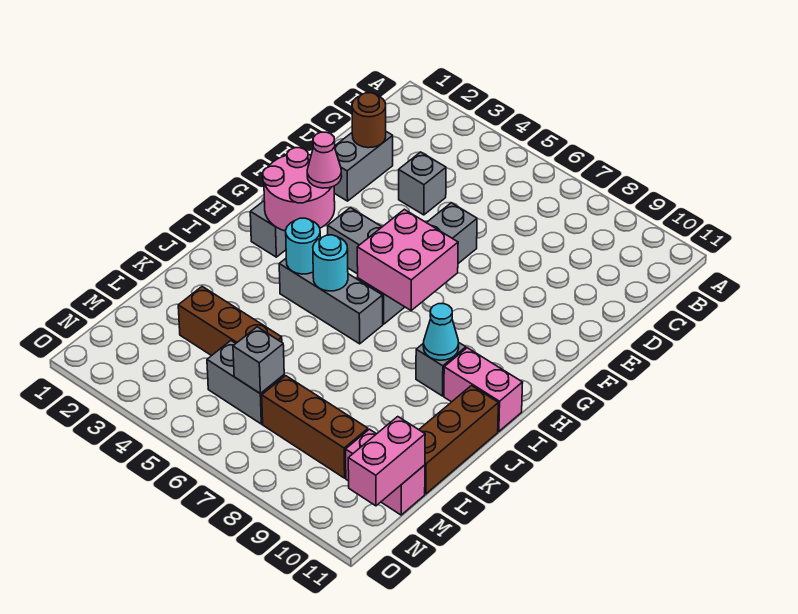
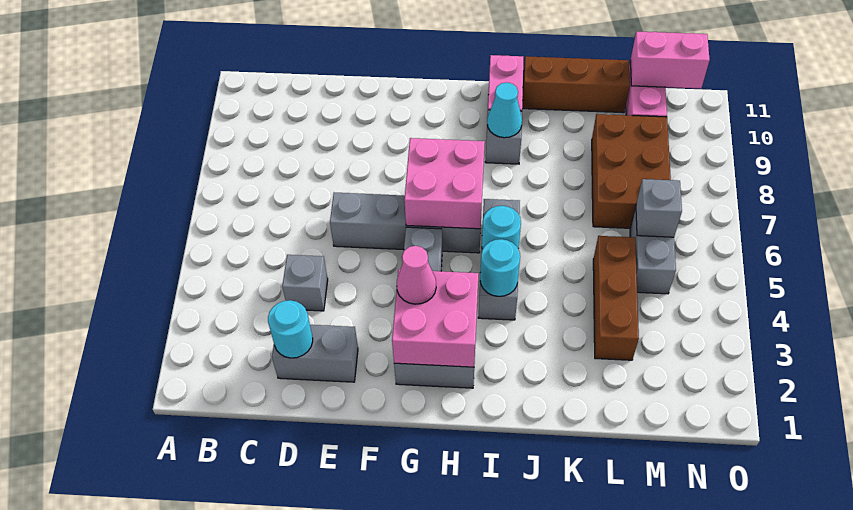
brown round brick D2 level 2 -> cyan round brick D2 level 2
pink round brick G2:H3 level 2 -> pink brick G2:H3 level 2
brown brick M7:M9 level 1 -> brown brick L7:M9 level 1

